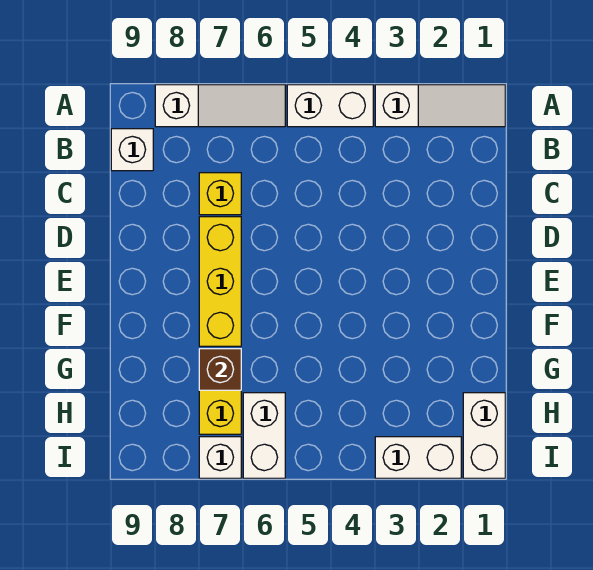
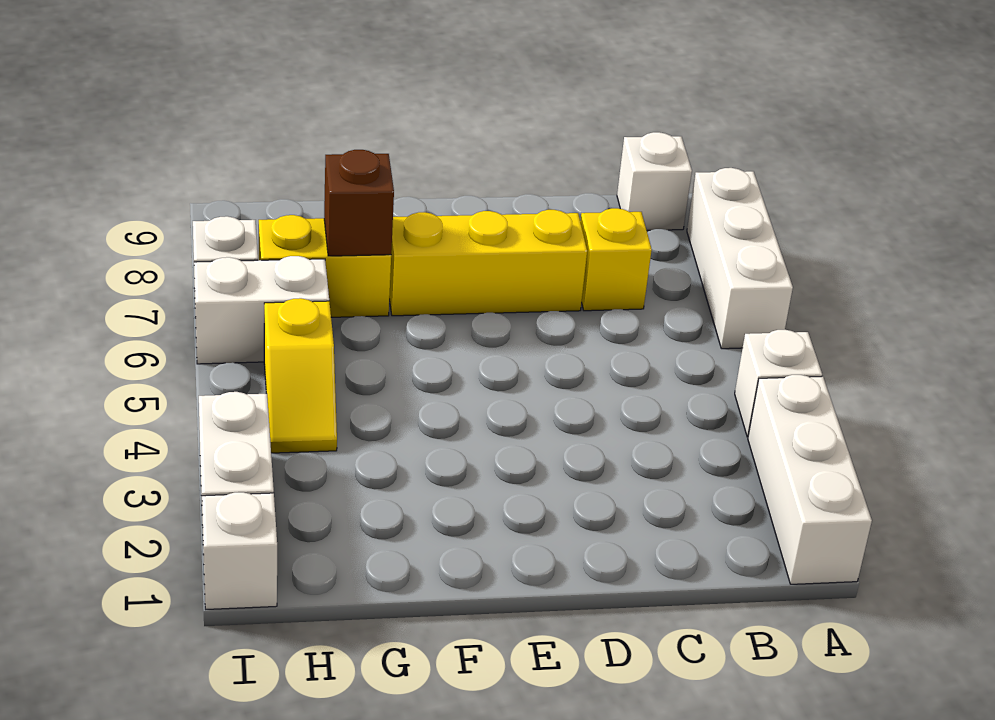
white slope A1:A3 level 1 top 3 -> white brick A1:A3 level 1
white brick A4:A5 level 1 -> white brick A4 level 1
white slope A6:A8 level 1 top 8 -> white brick A6:A8 level 1
white brick H1:I1 level 1 -> white brick I1 level 1
none -> yellow slope H4:H5 level 1 top 5

